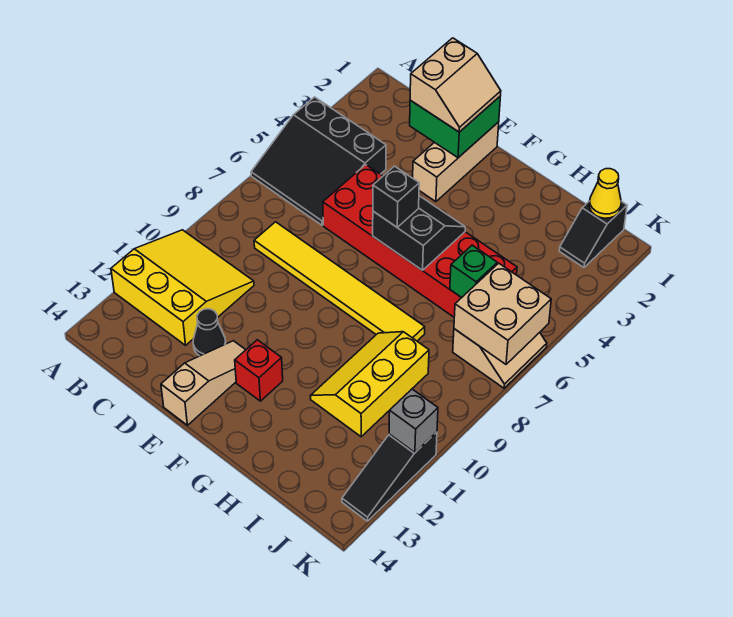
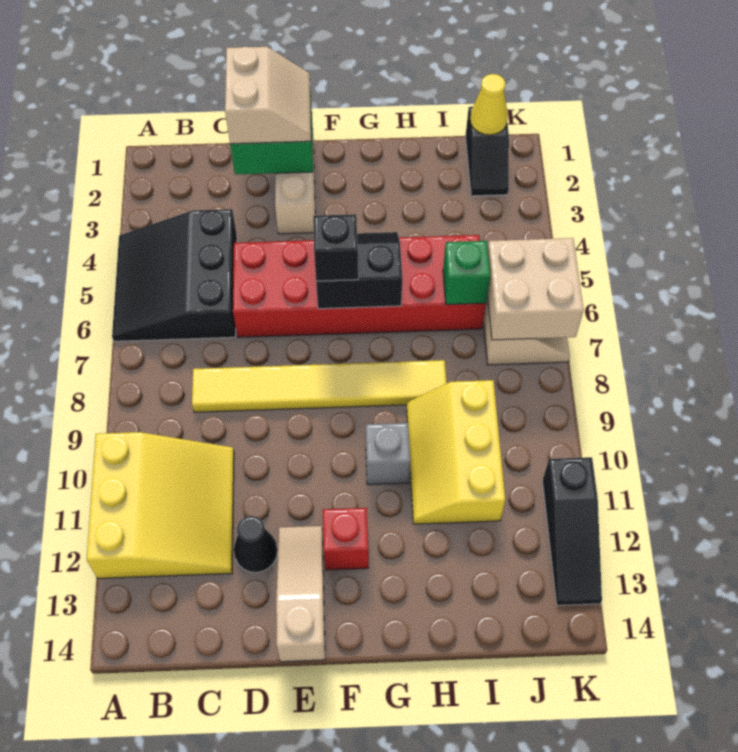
black slope A4:C6 level 1 top 4 -> black slope A4:C6 level 1 top C
yellow slope A10:C12 level 1 top 12 -> yellow slope A10:C12 level 1 top A
grey brick K11 level 2 -> grey brick G10 level 1

